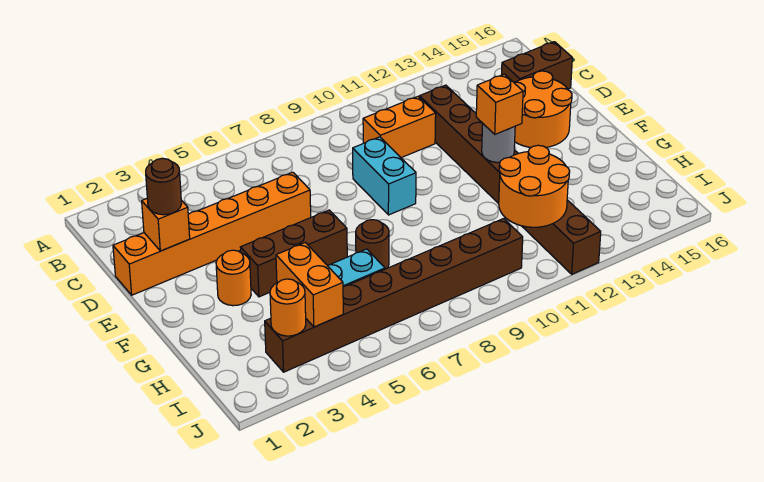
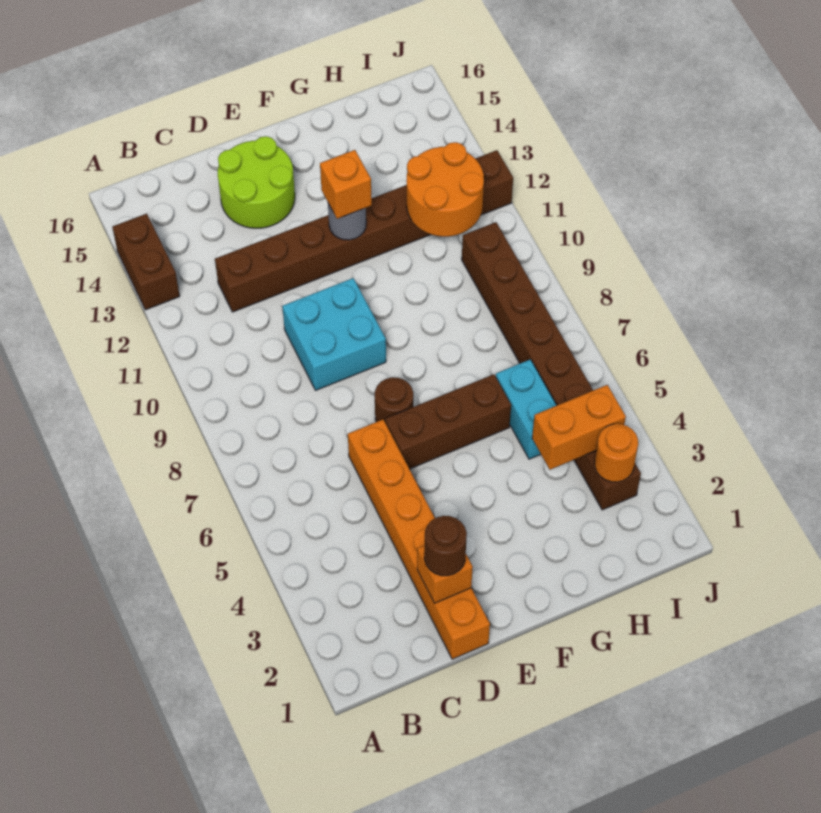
orange brick C10:C11 level 1 -> none
brown brick C15:C16 level 1 -> brown brick A13:A14 level 1
cyan brick D9:E9 level 1 -> cyan brick D9:E10 level 1
orange round brick D14:E15 level 1 -> lime round brick D14:E15 level 1
orange round brick F3 level 1 -> none
brown brick F4:F6 level 1 -> brown brick E6:G6 level 1
brown round brick G7 level 1 -> brown round brick E7 level 1

